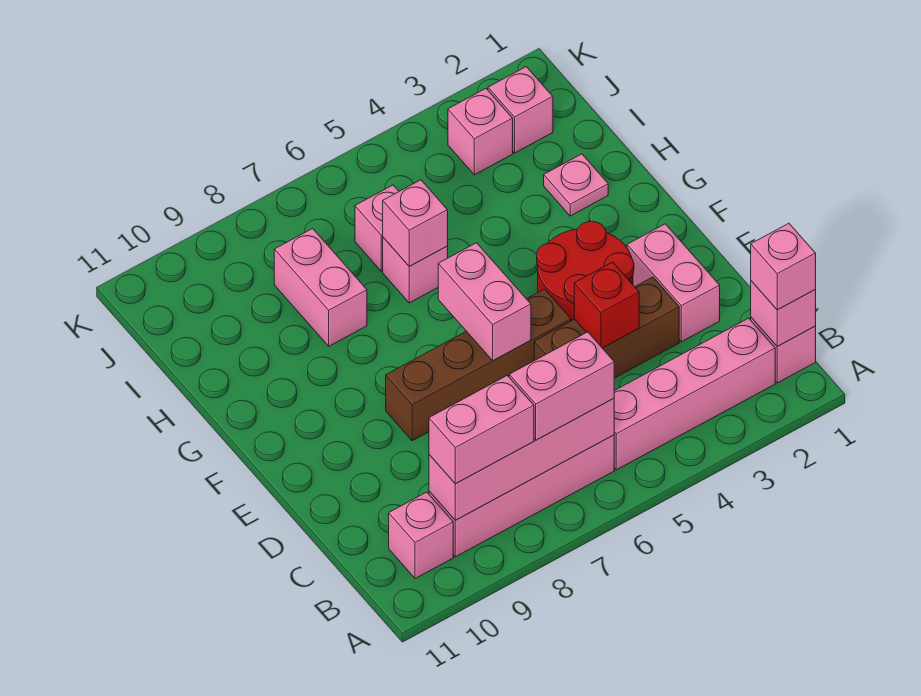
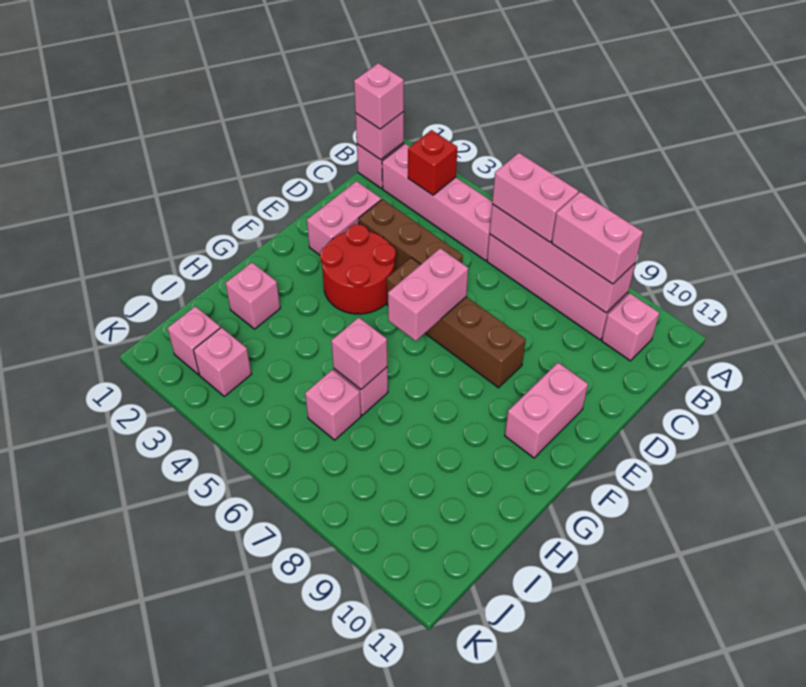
red brick D4 level 2 -> red brick B3 level 2
pink plate H2 level 1 -> pink brick H2 level 1
pink brick H8:I8 level 1 -> pink brick E10:F10 level 1

